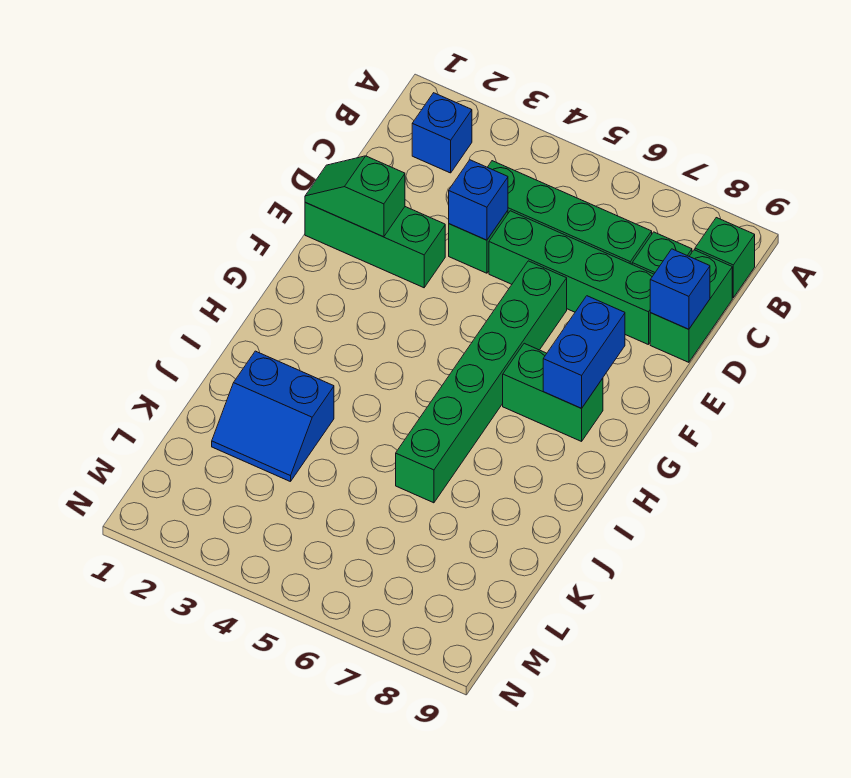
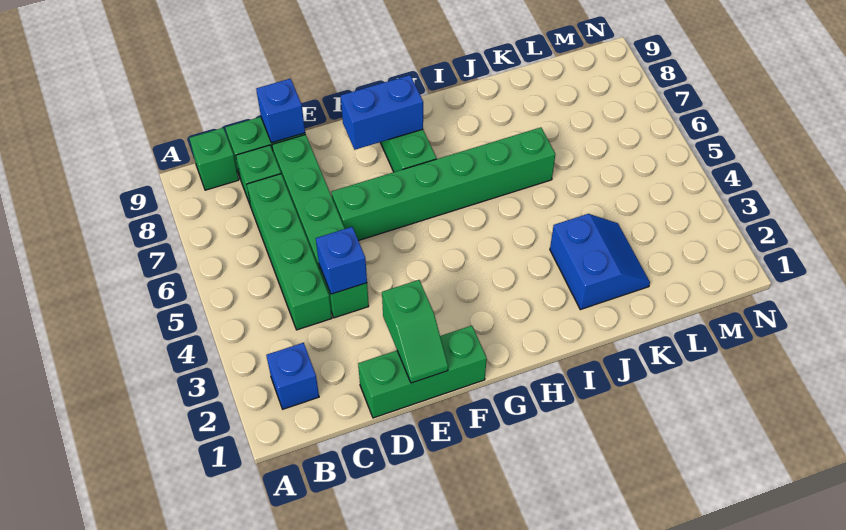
green brick E1:E3 level 1 -> green brick D1:F1 level 1

